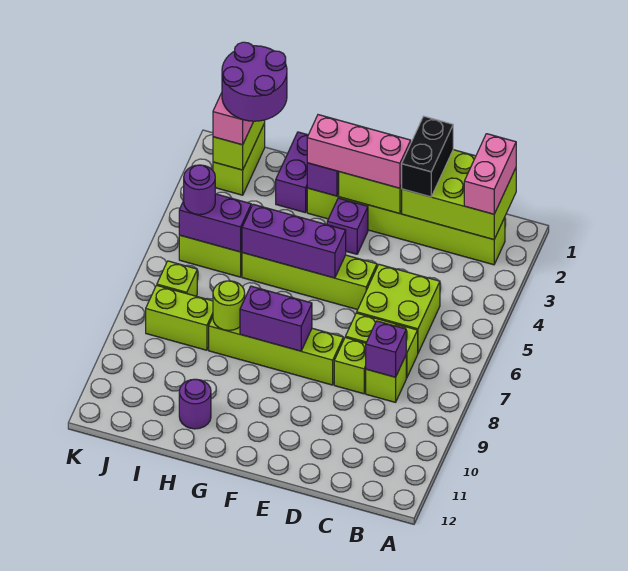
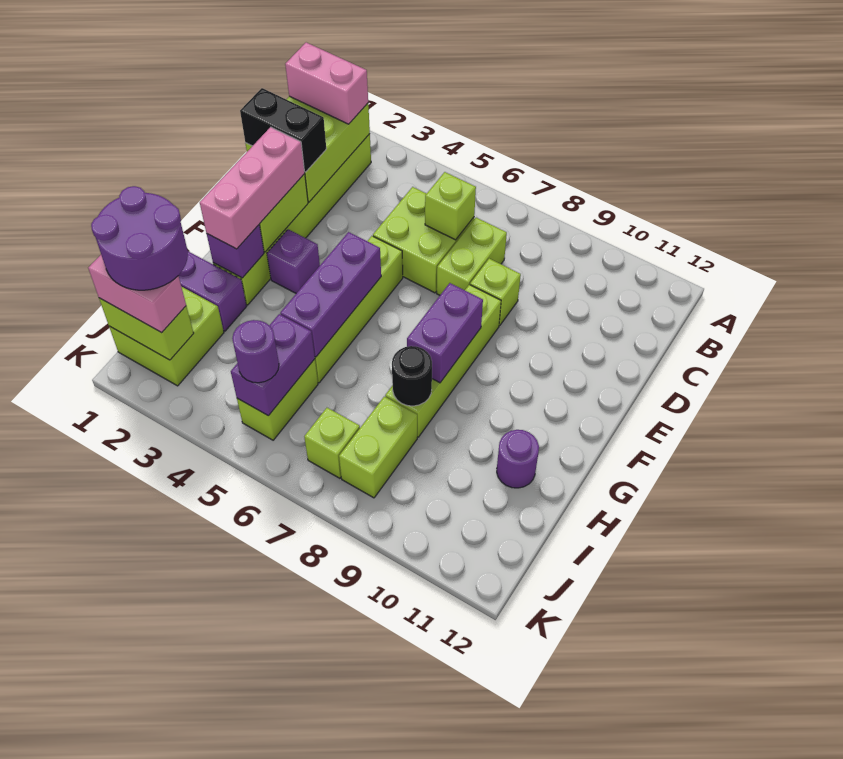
lime brick C8 level 1 -> lime brick C6 level 2
purple brick C8 level 2 -> none
lime round brick H8 level 2 -> black round brick H8 level 2
lime brick J1:J2 level 1 -> lime brick I1:J2 level 1

